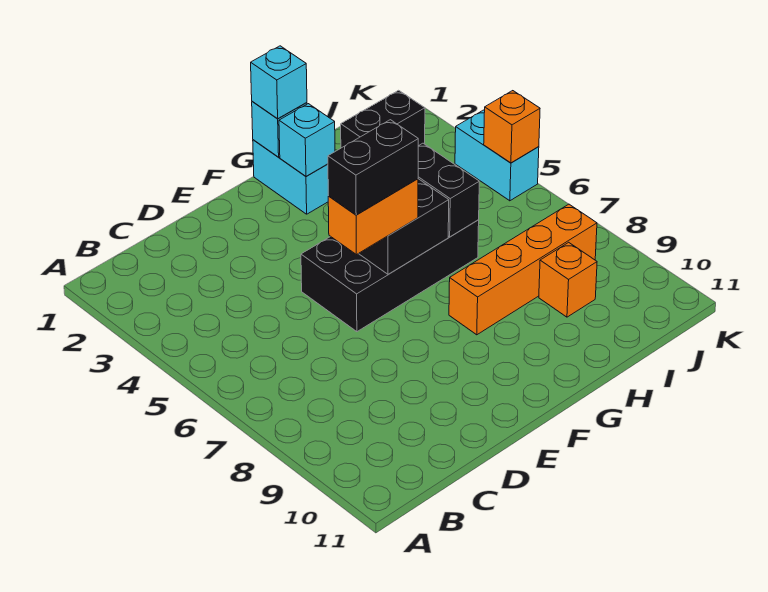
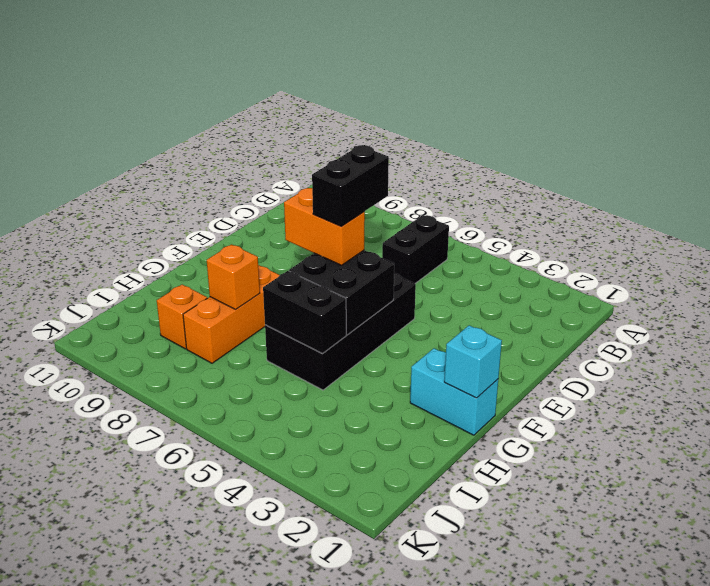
orange brick E6:F6 level 3 -> orange brick F6:F7 level 3
cyan brick G1 level 3 -> none
cyan brick G2 level 2 -> none
orange brick G8:J8 level 1 -> orange brick G8:I8 level 1
black brick I2:J2 level 1 -> black brick B6:C6 level 1
cyan brick K4:K5 level 1 -> none
orange brick K5 level 2 -> orange brick H8 level 2

